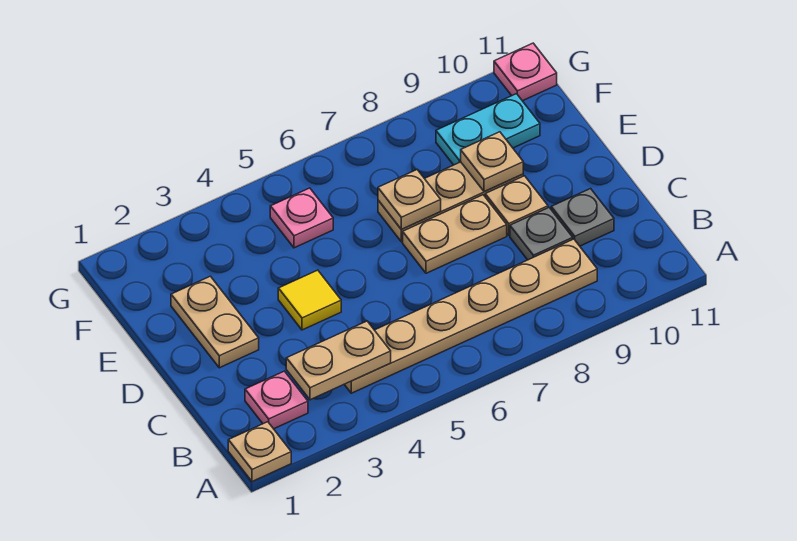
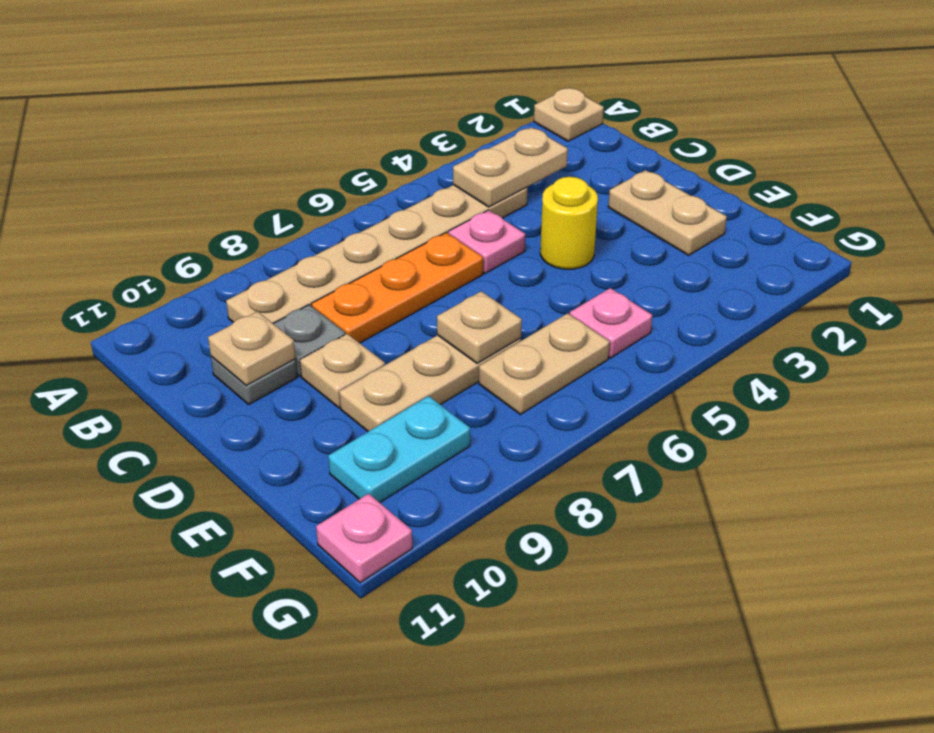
pink plate B2 level 1 -> pink plate C5 level 1
none -> orange plate C6:C8 level 1
yellow tile D4 level 1 -> yellow round brick D4 level 1
tan plate D7:D8 level 1 -> tan plate F6:F7 level 1
tan plate E9 level 2 -> tan plate C10 level 2

